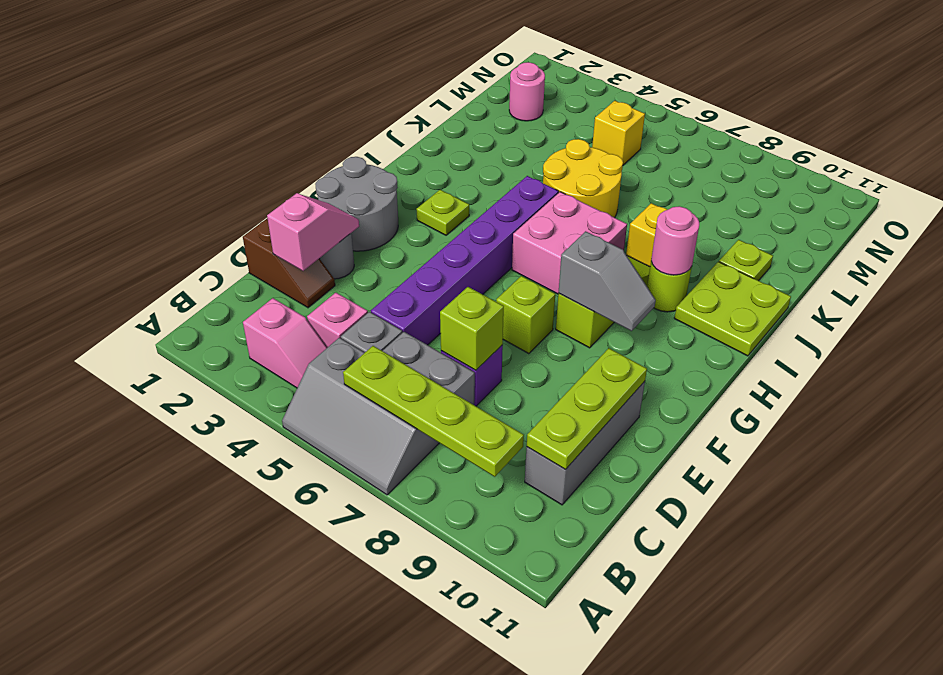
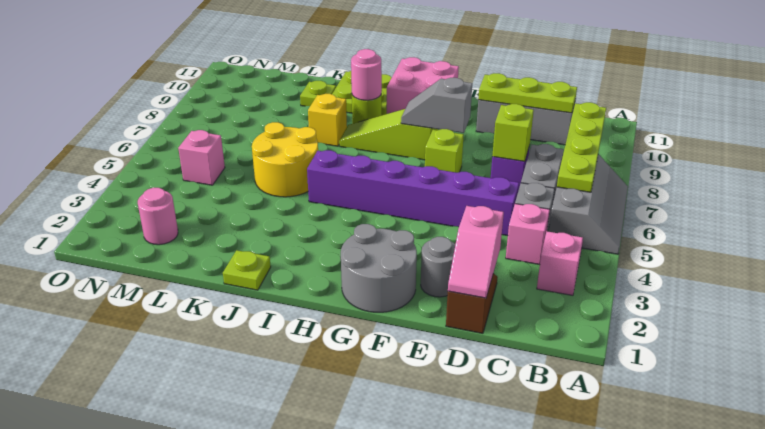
pink slope D2:E2 level 2 top D -> pink slope D1:D2 level 2 top 2
grey slope G8:G9 level 2 top 8 -> grey slope F8:G8 level 2 top F
lime plate H3 level 1 -> lime plate J1 level 1
pink brick H6:I7 level 1 -> pink brick G10:H11 level 1
yellow brick M5 level 1 -> pink brick M5 level 1

